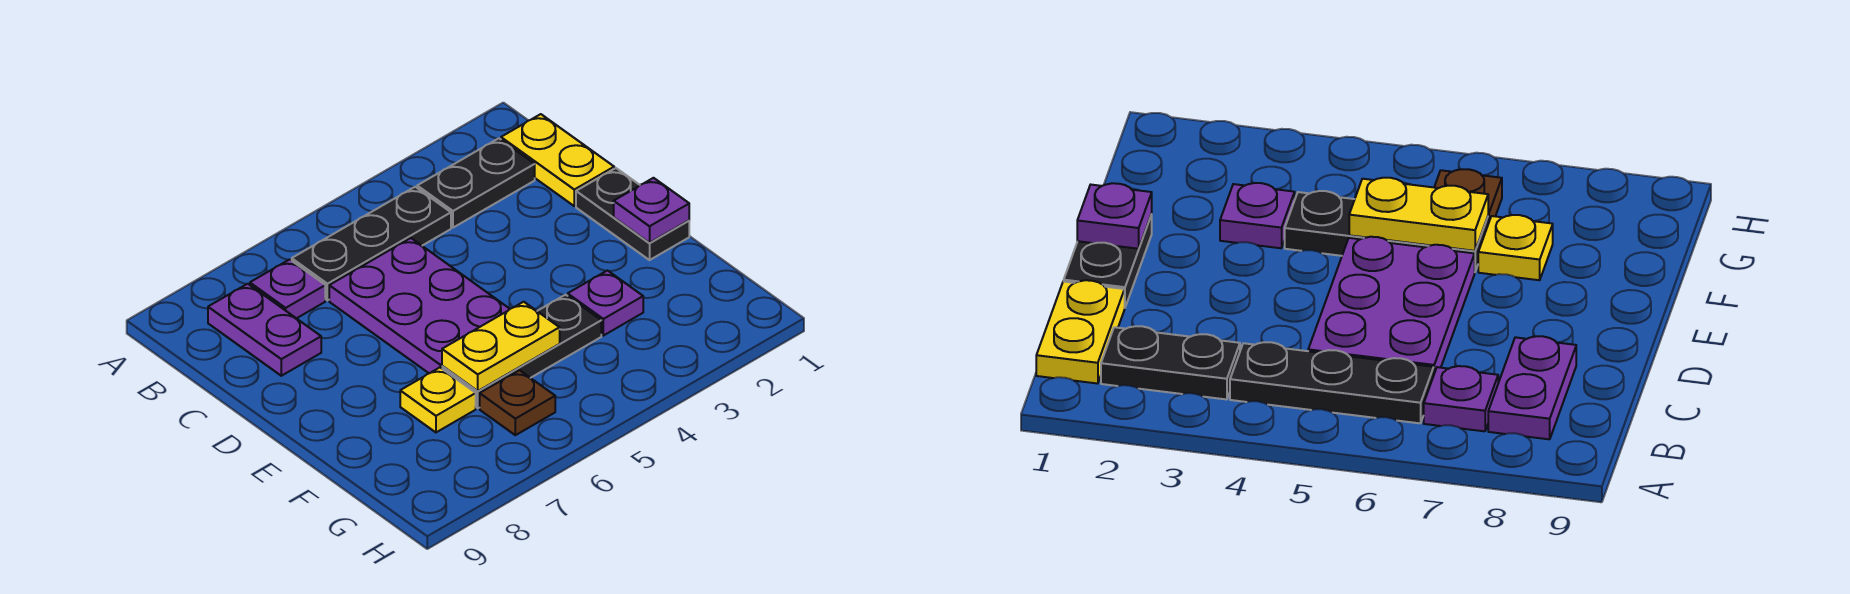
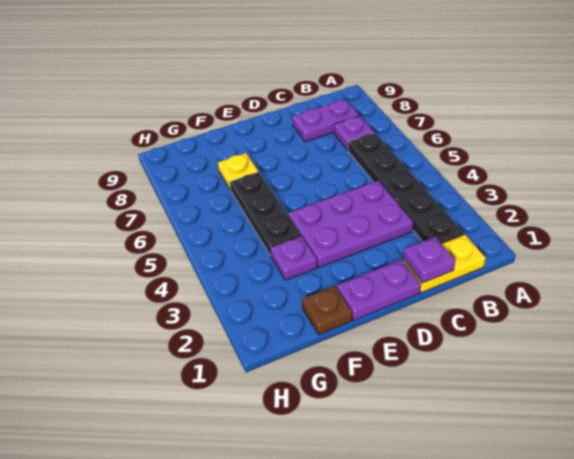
purple plate C5:E6 level 1 -> purple plate C3:E4 level 1
black plate D1:E1 level 1 -> purple plate D1:E1 level 1
purple plate E1 level 2 -> purple plate C1 level 2
yellow plate F5:F6 level 2 -> none
brown plate G6 level 1 -> brown plate F1 level 1

